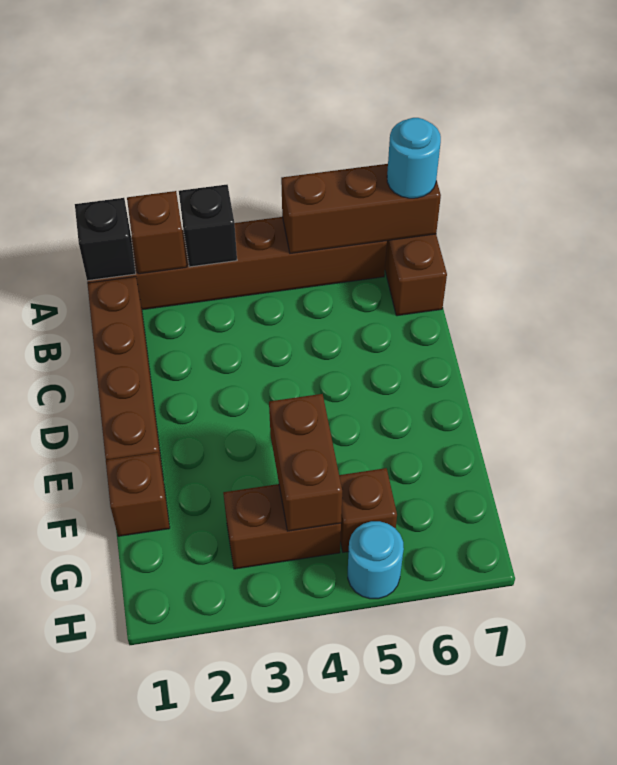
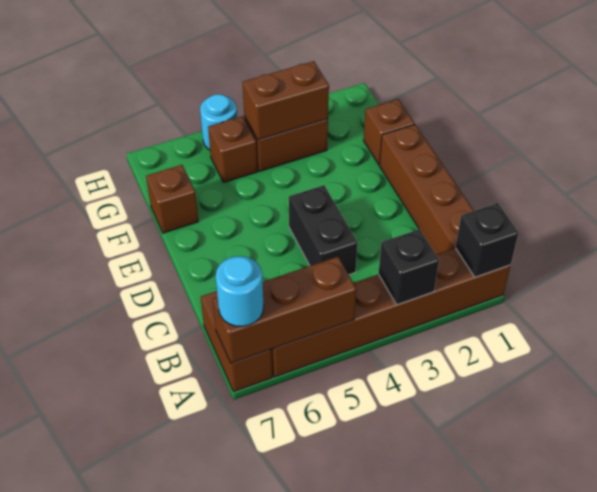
brown brick A2 level 2 -> brown brick F7 level 1
none -> black brick C4:D4 level 1
brown brick F4:G4 level 2 -> brown brick G3:G4 level 2

